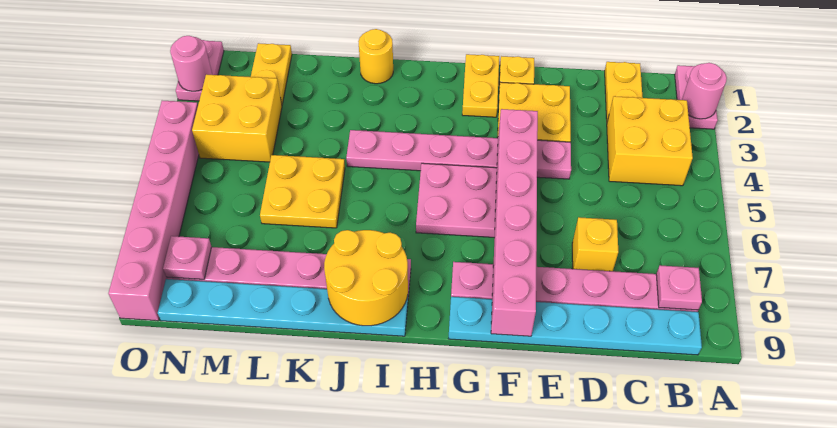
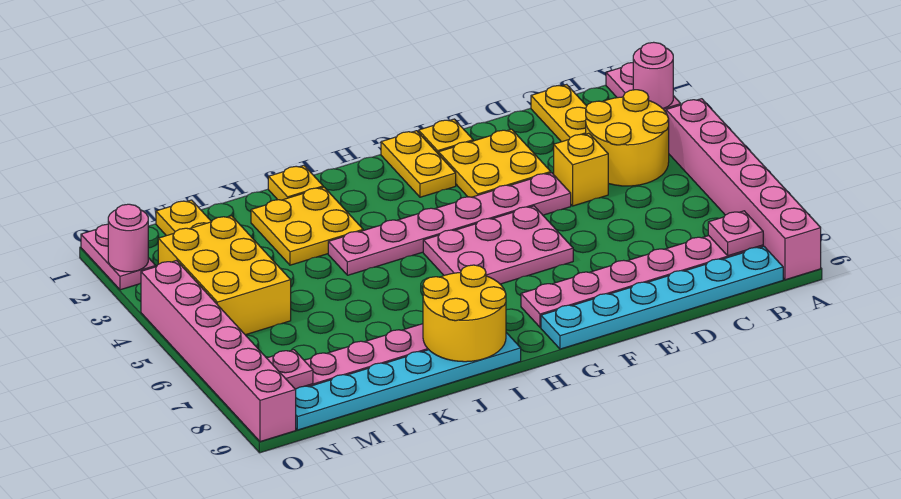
yellow brick B3:C4 level 1 -> yellow round brick B3:C4 level 1
yellow brick D7 level 1 -> yellow brick D4 level 1
pink brick F4:F9 level 2 -> pink brick A4:A9 level 1
yellow round brick J1 level 1 -> yellow plate J1 level 1
yellow plate K5:L6 level 1 -> yellow plate J2:K3 level 1
yellow brick M3:N4 level 1 -> yellow brick M3:N5 level 1

